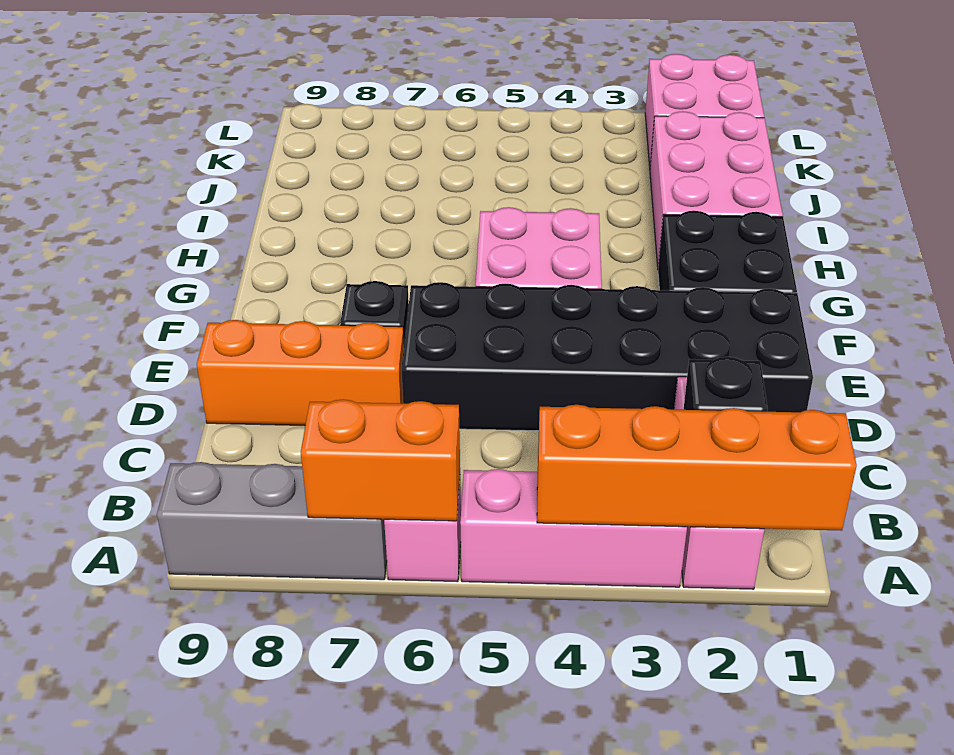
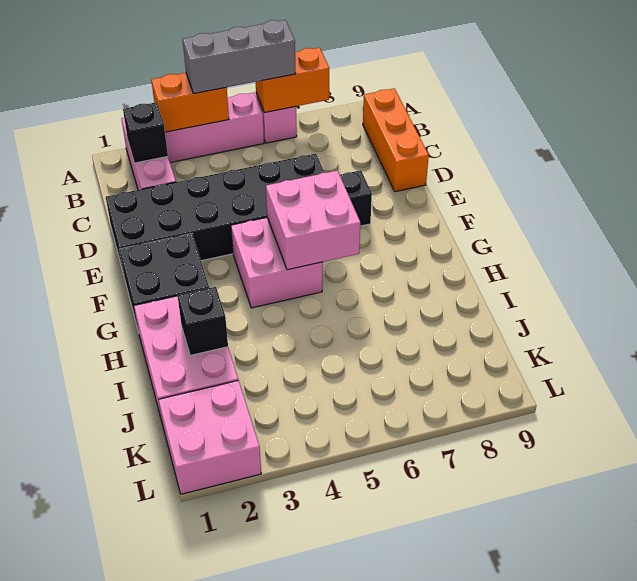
orange brick A1:A4 level 2 -> orange brick A3:A4 level 2
grey brick A7:A9 level 1 -> grey brick A4:A6 level 3
orange brick D7:D9 level 1 -> orange brick B9:D9 level 1
none -> pink brick F5:G6 level 2
none -> black brick I2 level 2

